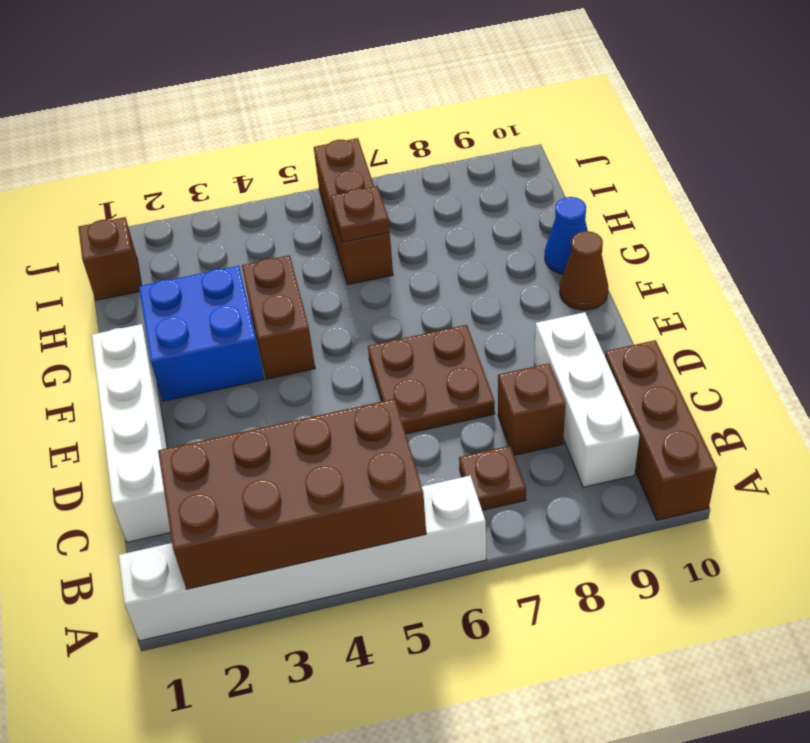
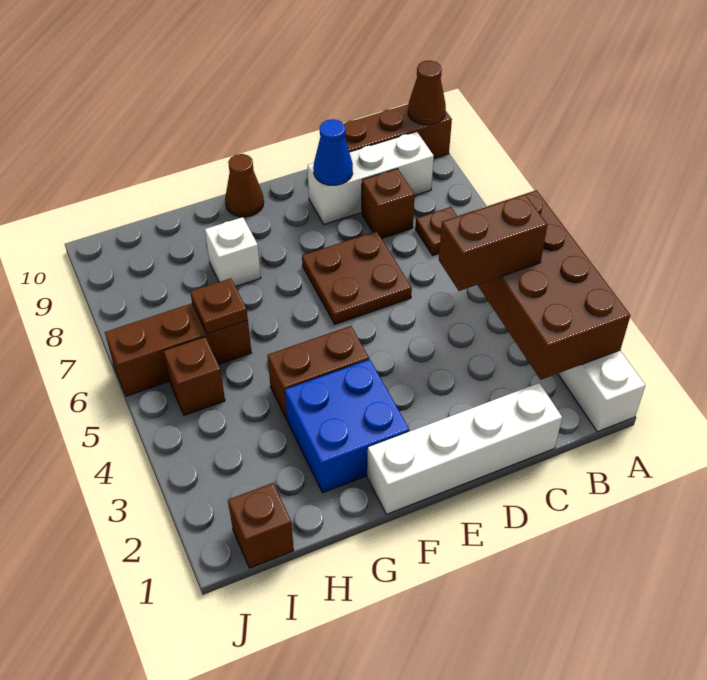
none -> brown cone A10 level 2
none -> brown brick B4:C4 level 3
none -> white brick G8 level 1
blue cone G10 level 1 -> blue cone D9 level 2
none -> brown brick I5 level 1

